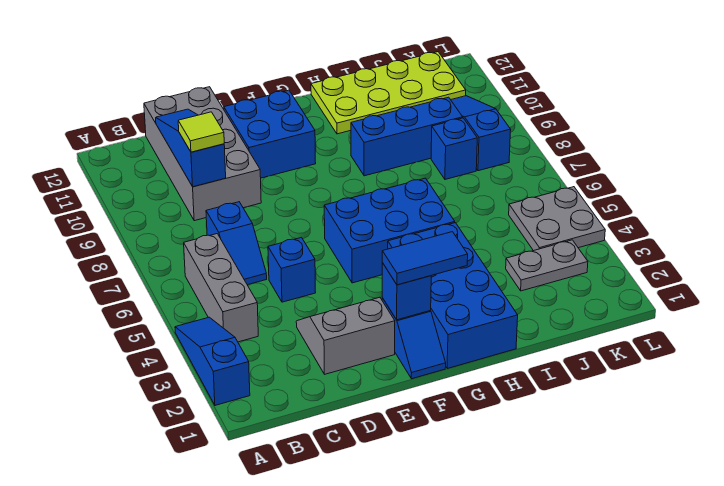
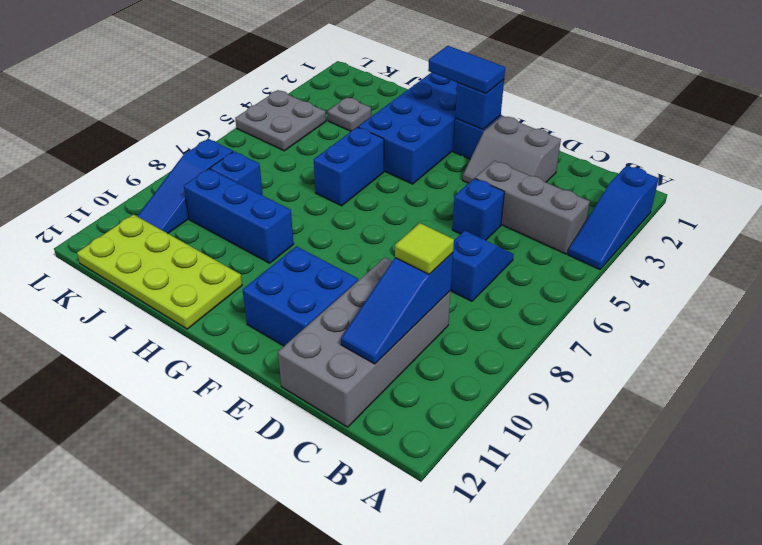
grey brick B4:B6 level 1 -> grey brick B4:D4 level 1
blue brick F5:H6 level 1 -> blue brick H5:H6 level 1
grey plate J3:K3 level 1 -> grey plate J3 level 1

